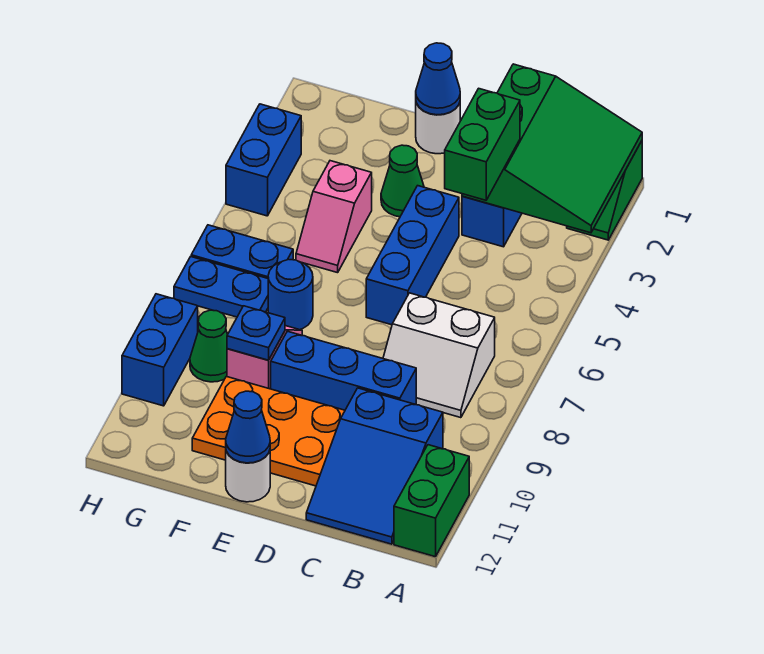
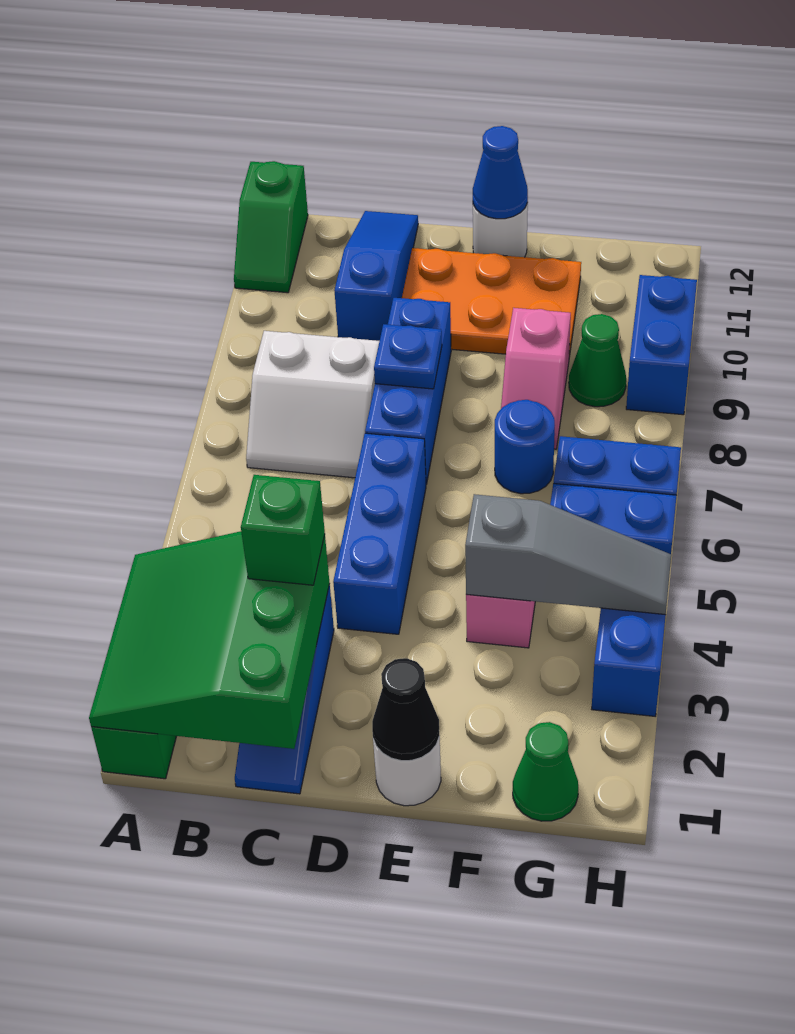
green brick A11:A12 level 1 -> green slope A11:A12 level 1 top 12
white slope B7:C8 level 1 top 7 -> white slope B7:C8 level 1 top 8
blue slope B10:C12 level 1 top 10 -> blue slope C10:C12 level 1 top 10
green brick C3:C4 level 3 -> green brick C3 level 3
blue brick C9:E9 level 1 -> blue brick D7:D9 level 1
blue cone E1 level 2 -> black cone E1 level 2
green cone E3 level 1 -> green cone G1 level 1
none -> grey slope F4:H4 level 2 top F
blue plate F9 level 2 -> blue plate D8 level 2

